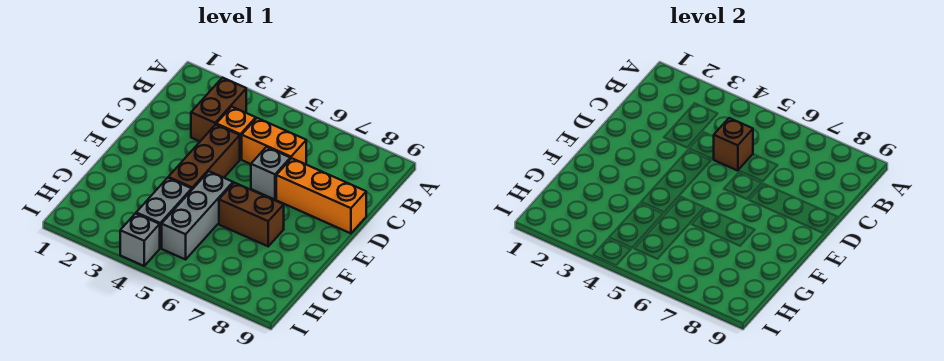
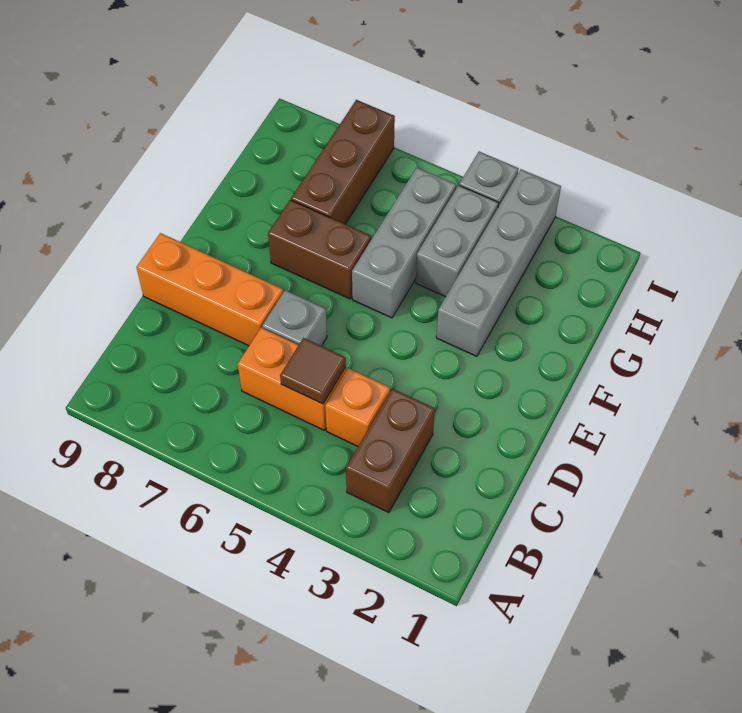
brown brick C5 level 2 -> brown tile C5 level 2
brown brick D4:F4 level 1 -> brown brick G7:I7 level 1
none -> grey brick F3:I3 level 1

